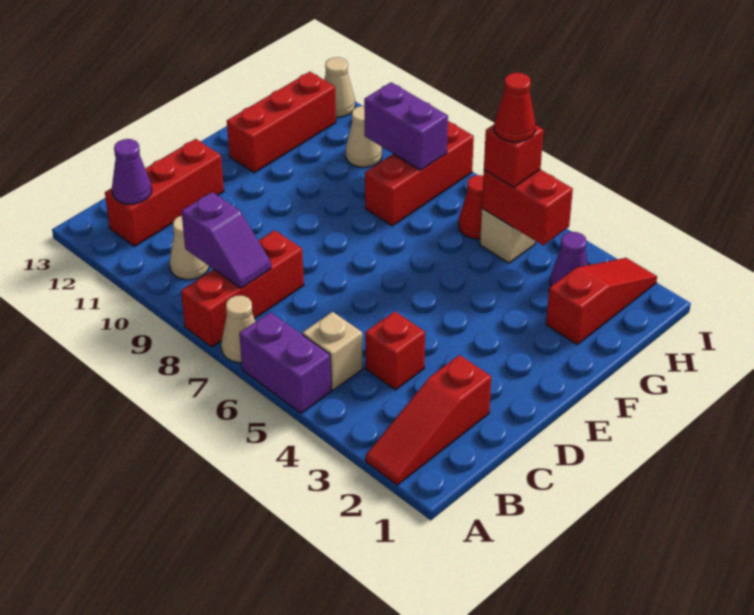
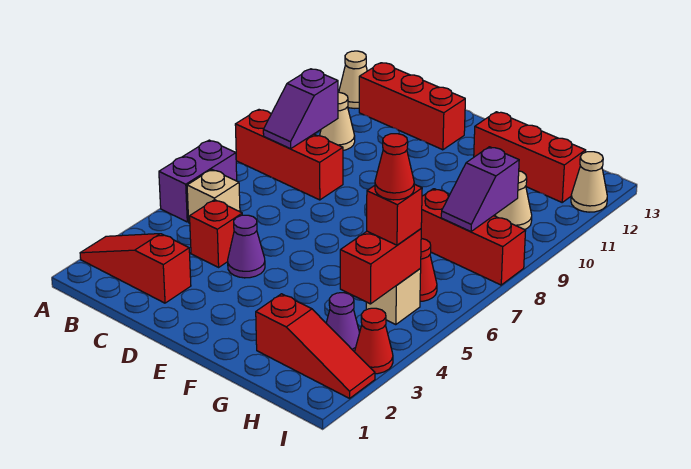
tan cone A7 level 1 -> tan cone A12 level 1
purple cone B12 level 2 -> purple cone D4 level 1
purple brick H8:H9 level 2 -> purple slope H8:H9 level 2 top 9
none -> red cone I3 level 1

